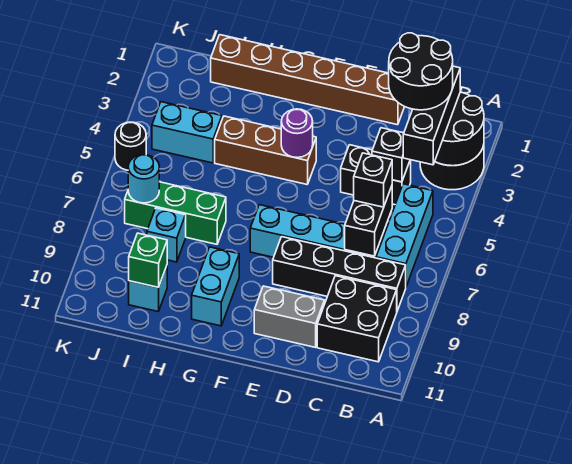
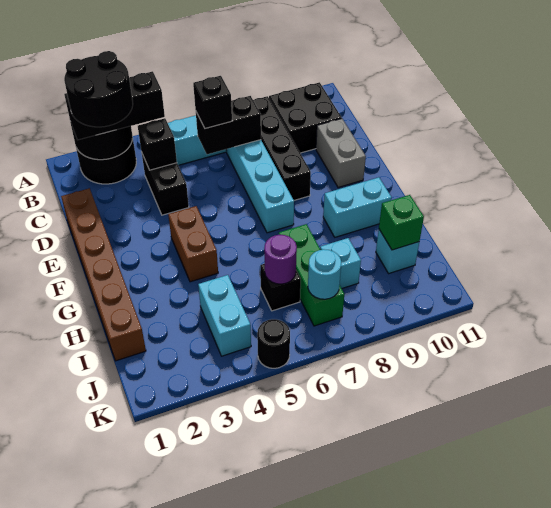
brown brick F4:H4 level 1 -> brown brick F4:G4 level 1
purple round brick F4 level 2 -> purple round brick I6 level 2
none -> black brick I6 level 1

